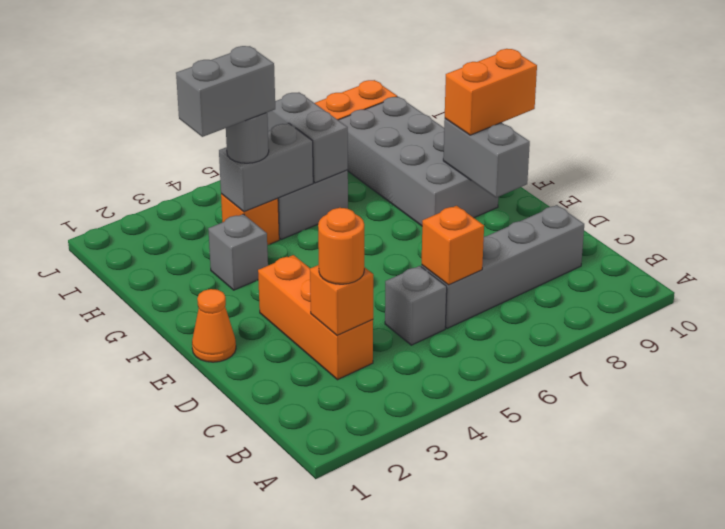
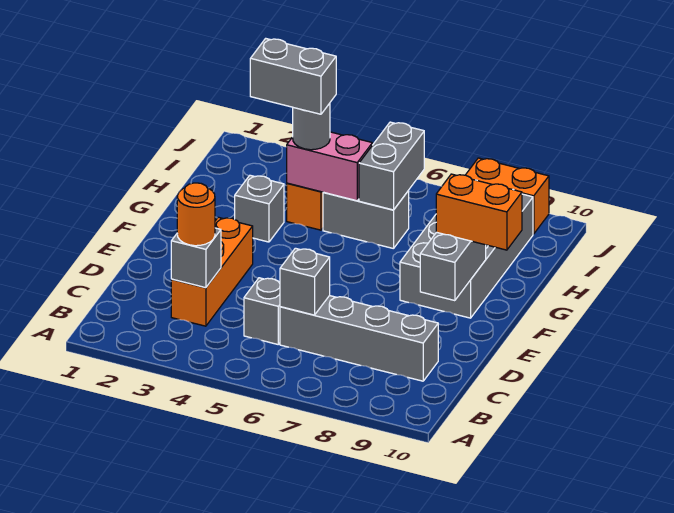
orange brick C3 level 2 -> grey brick C3 level 2
orange brick C6 level 2 -> grey brick C6 level 2
orange cone E1 level 1 -> none
grey brick H4:H5 level 2 -> pink brick H4:H5 level 2

